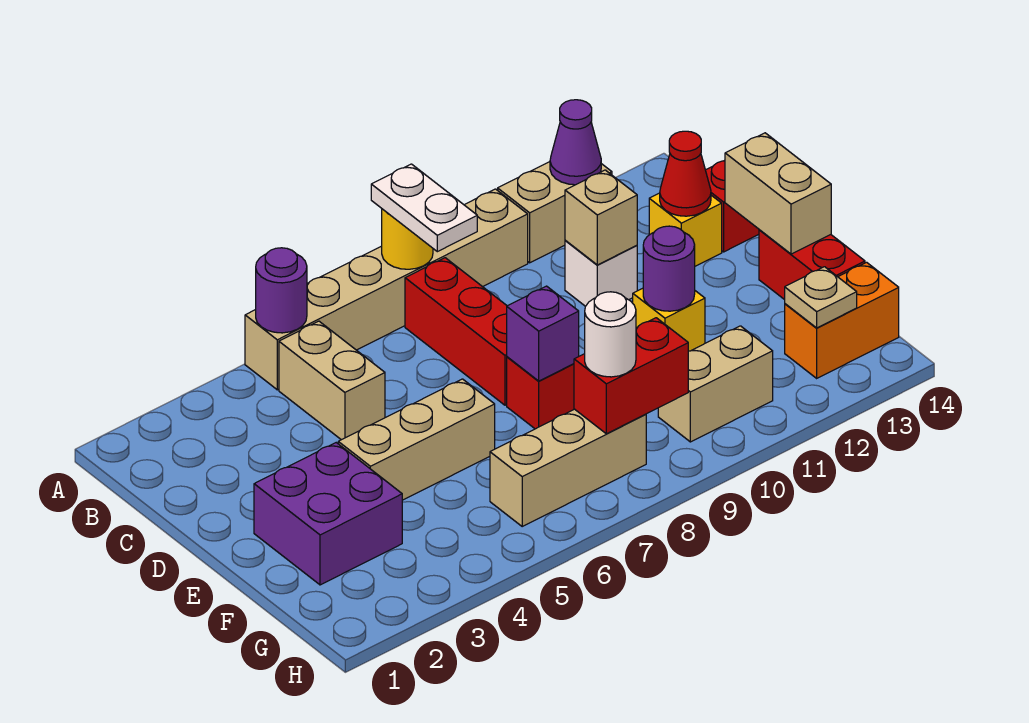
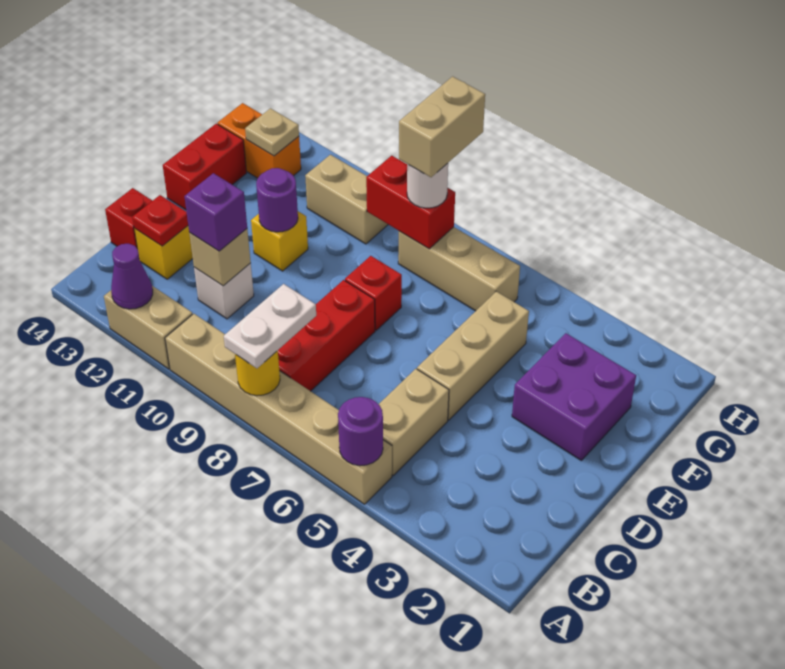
red cone C13 level 2 -> red plate C13 level 2
tan brick D14:E14 level 2 -> tan brick G8:H8 level 4
tan brick E4:E6 level 1 -> tan brick D5:F5 level 1
purple brick E8 level 2 -> purple brick C11 level 3

